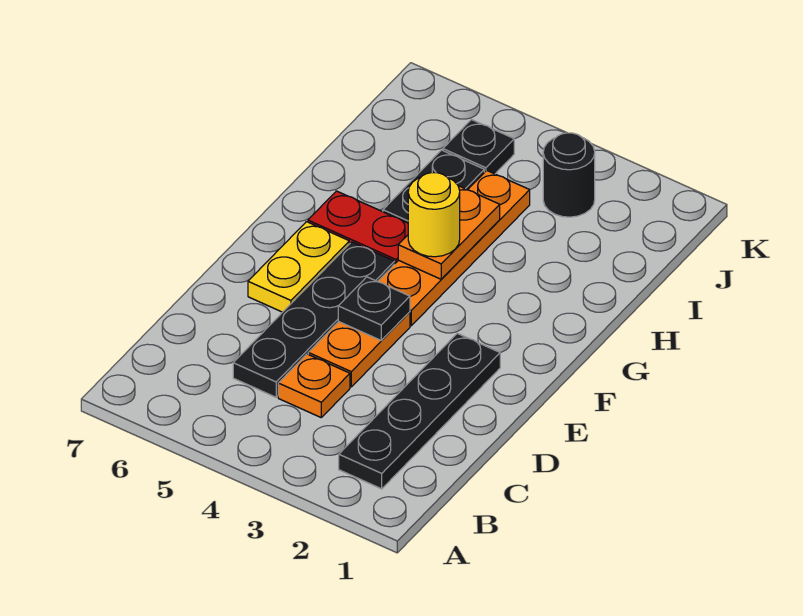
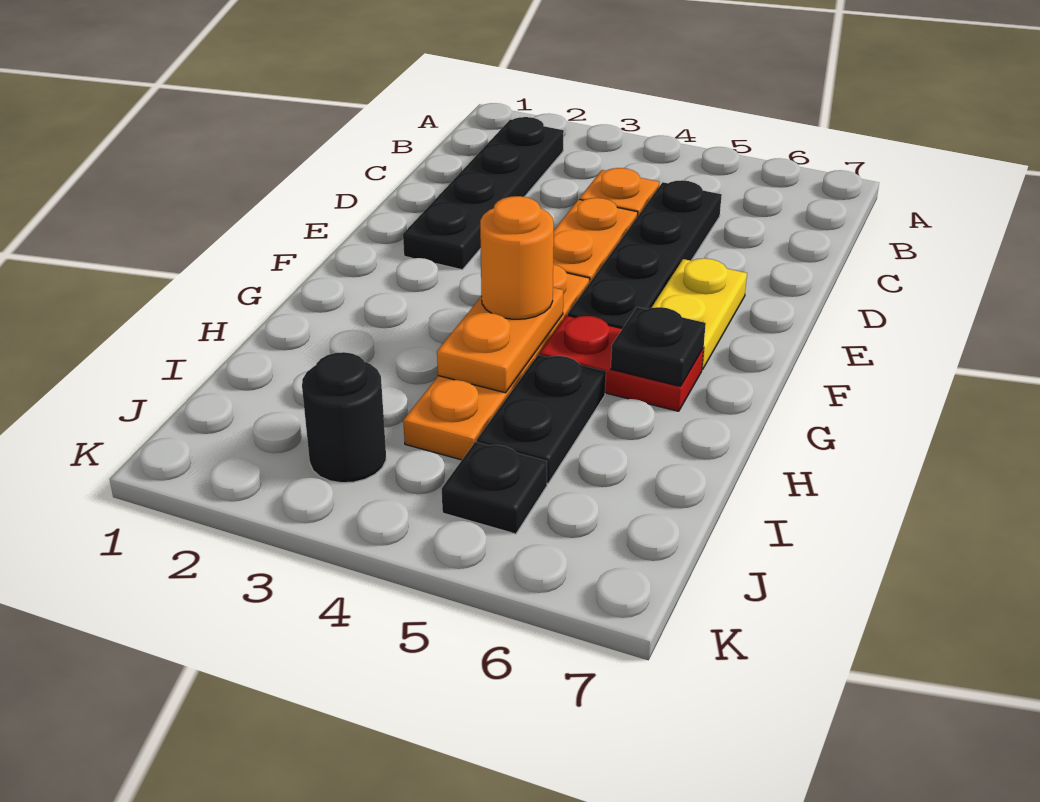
black plate E4 level 2 -> black plate G6 level 2
yellow round brick G4 level 3 -> orange round brick G4 level 3

